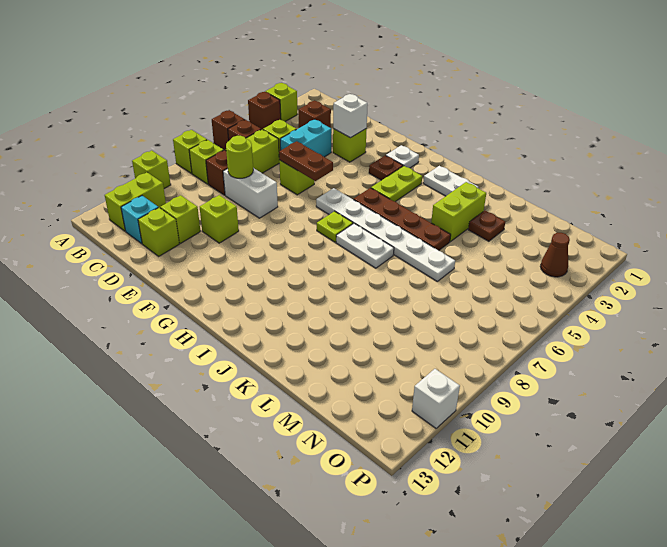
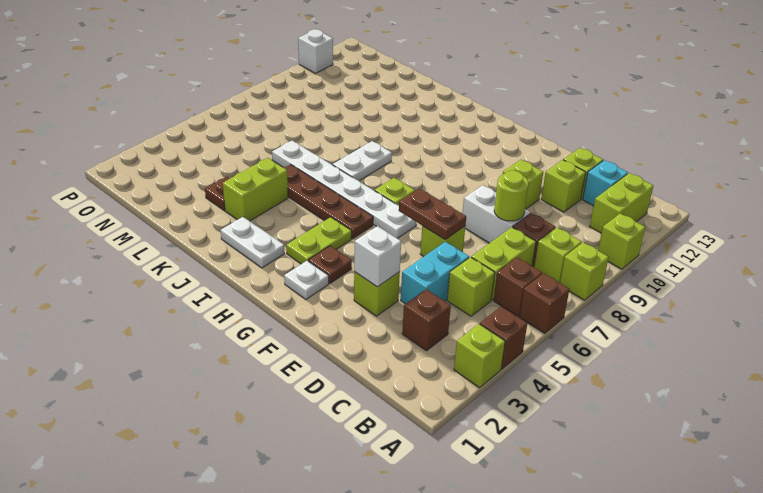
white plate I7:J7 level 1 -> white plate J7:J8 level 1
brown cone O3 level 1 -> none

